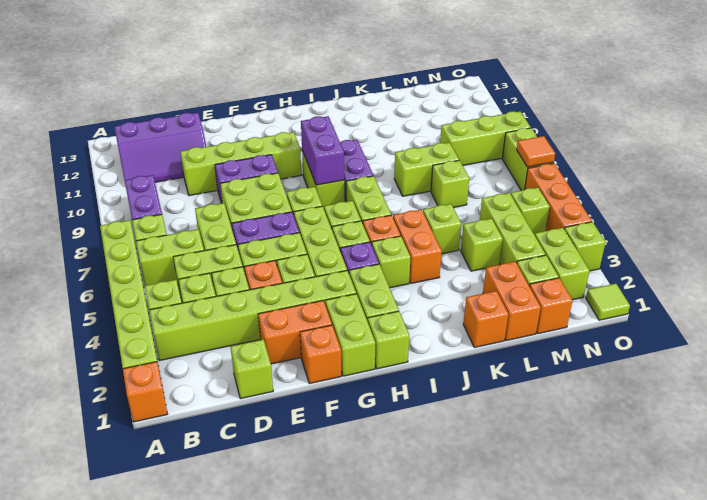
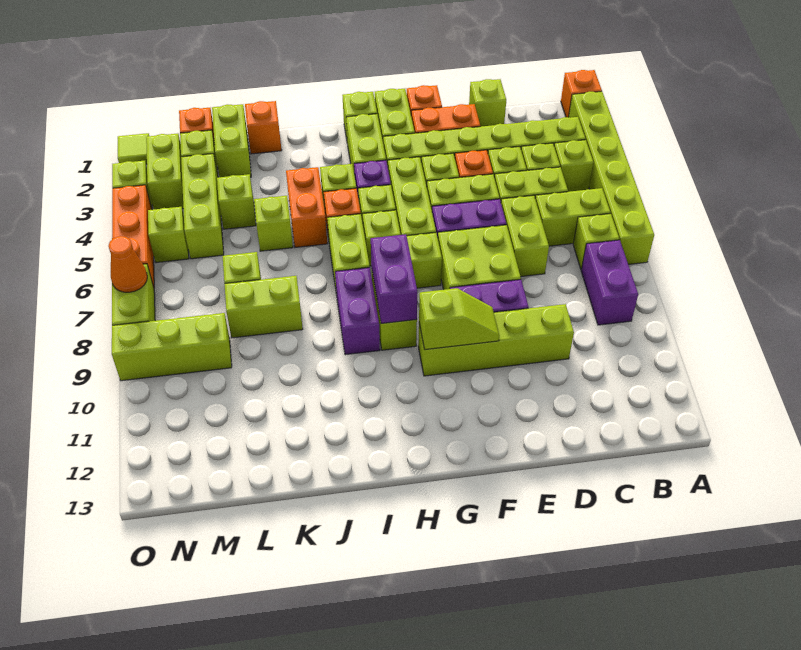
purple slope B11:D12 level 1 top 12 -> none
none -> lime slope F10:G10 level 2 top G
orange brick L1:L2 level 1 -> lime brick L1:L2 level 1
orange tile O7 level 2 -> orange cone O7 level 2

